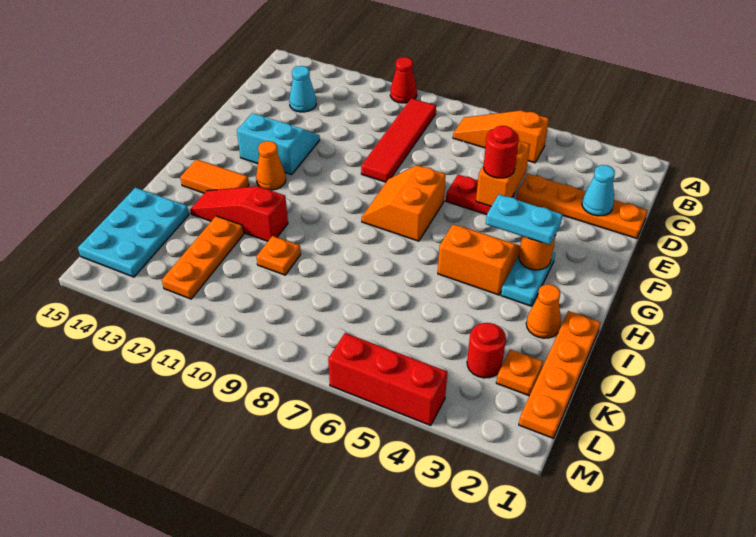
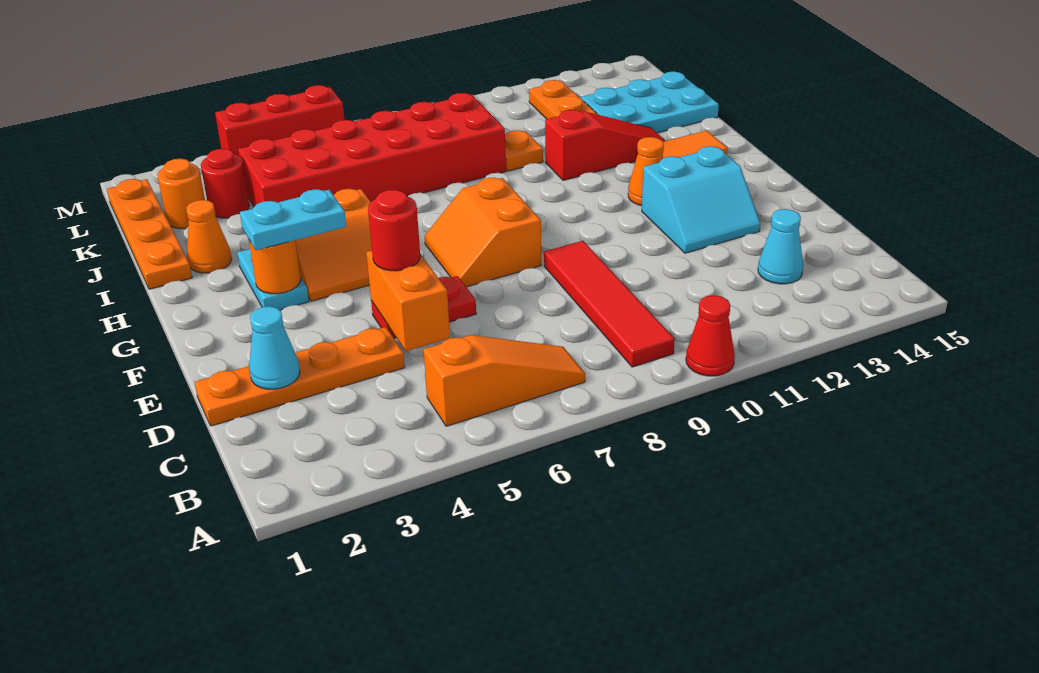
orange slope F7:G8 level 1 top 7 -> orange slope F7:G8 level 1 top 8
none -> red brick J4:K9 level 1
cyan plate J14:L15 level 1 -> cyan plate J13:K15 level 1
orange plate K2 level 1 -> orange round brick K2 level 1

